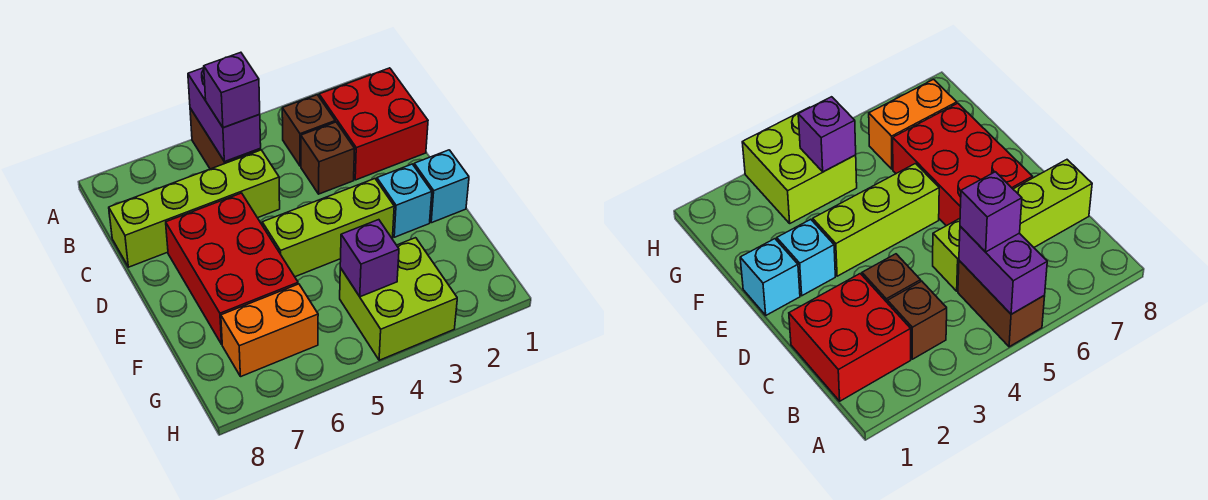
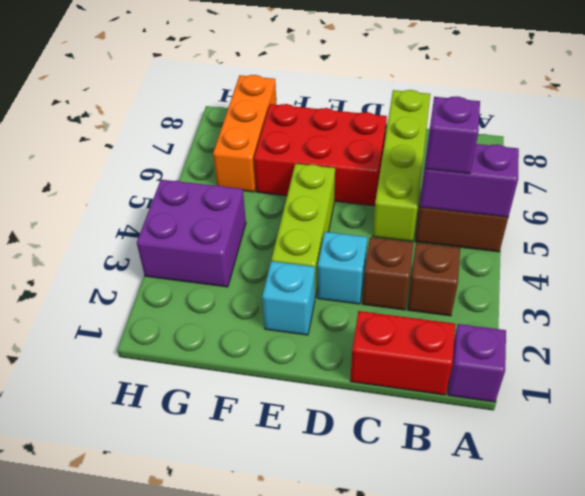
red brick B1:C2 level 1 -> red brick B1:C1 level 1
cyan brick E1 level 1 -> cyan brick D3 level 1
lime brick G3:H4 level 1 -> purple brick G3:H4 level 1
purple brick G4 level 2 -> purple brick A1 level 1
orange brick G6:G7 level 1 -> orange brick G6:G8 level 1

